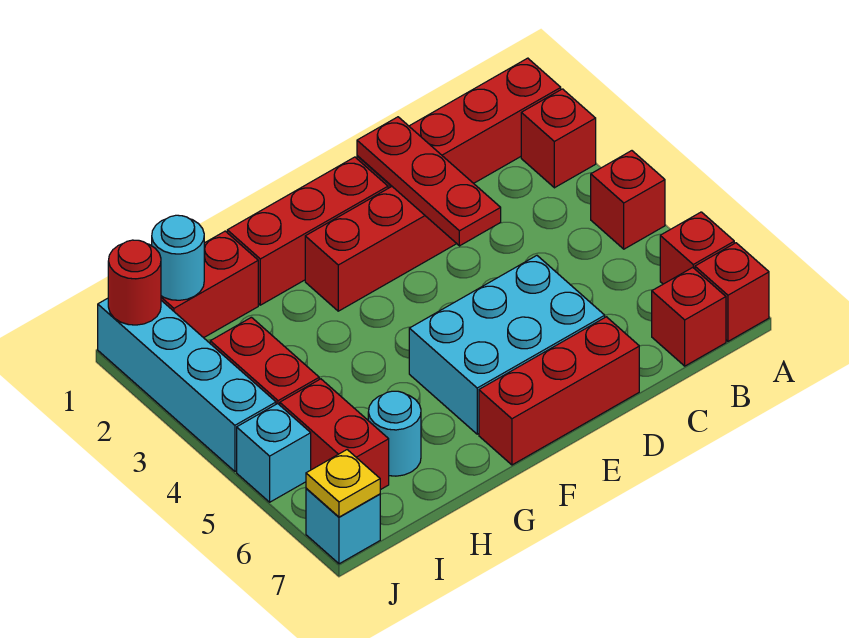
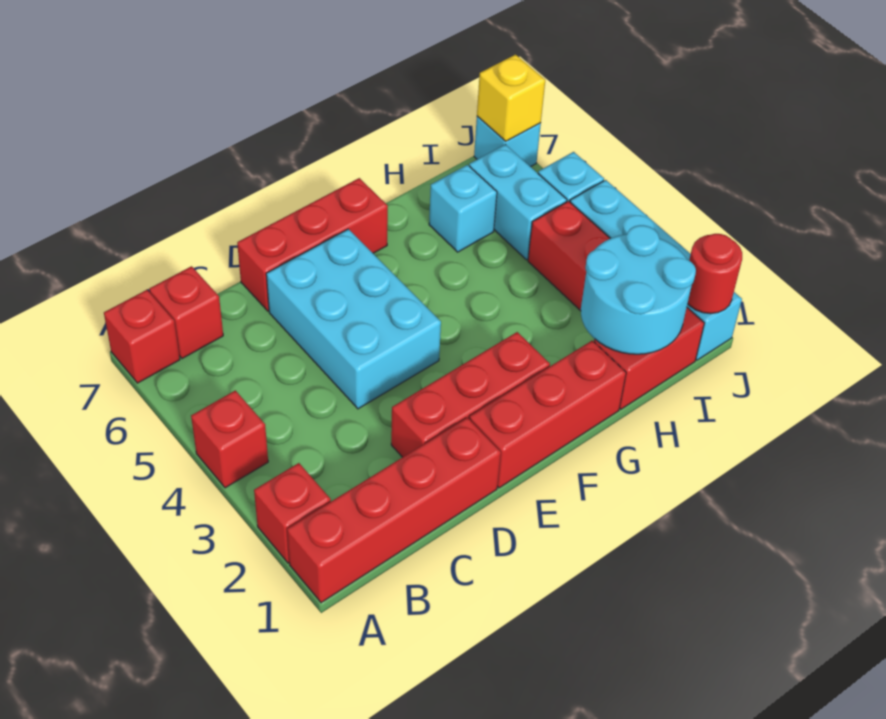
red brick A6 level 1 -> none
red plate D1:D3 level 2 -> none
cyan brick D5:F6 level 1 -> cyan brick D4:E6 level 1
cyan round brick H6 level 1 -> cyan brick H6 level 1
cyan round brick I1 level 2 -> cyan round brick H1:I2 level 2
red brick I5:I6 level 1 -> cyan brick I5:I6 level 1
yellow plate J7 level 2 -> yellow brick J7 level 2

